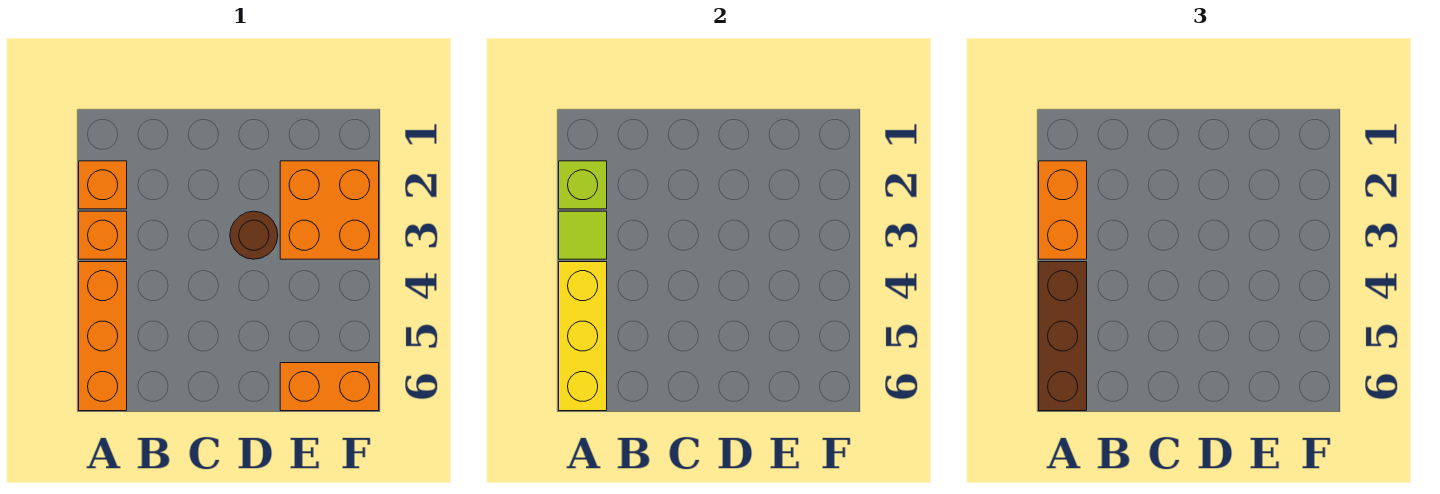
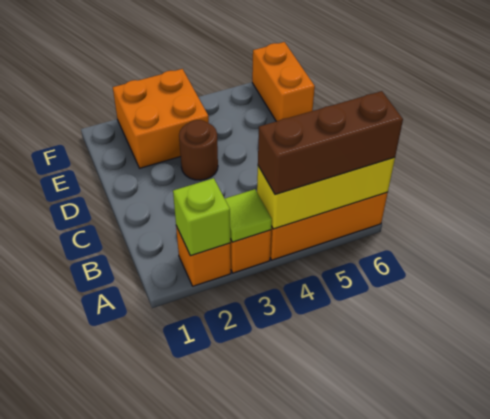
orange brick A2:A3 level 3 -> none

